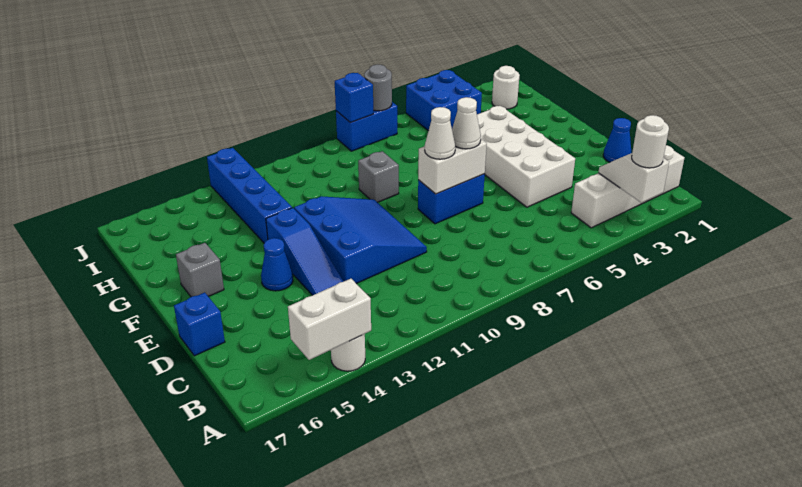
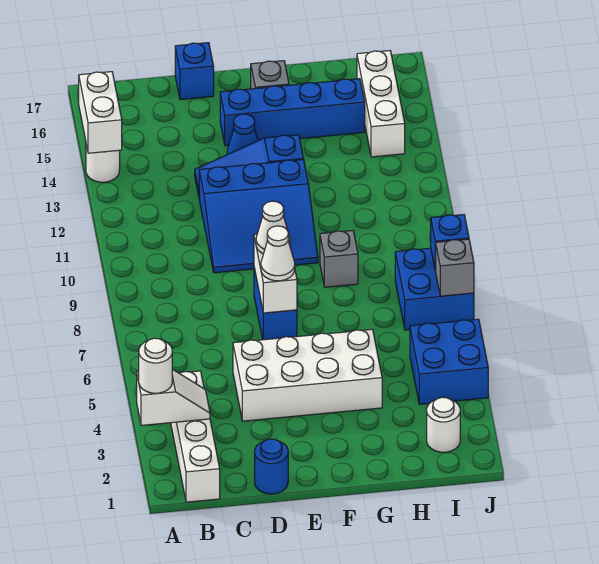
blue cone D1 level 1 -> blue round brick D1 level 1
blue brick G13:J13 level 1 -> blue brick E15:H15 level 1
none -> white brick I14:I16 level 1
blue brick J7:J8 level 1 -> blue brick I7:J8 level 1
grey round brick J7 level 2 -> grey brick J7 level 2

